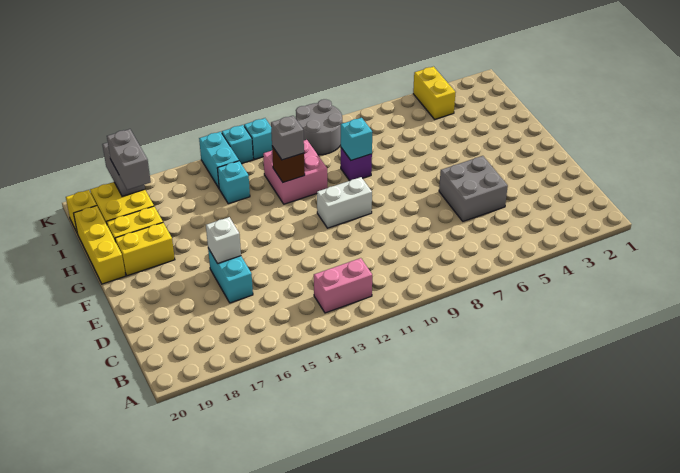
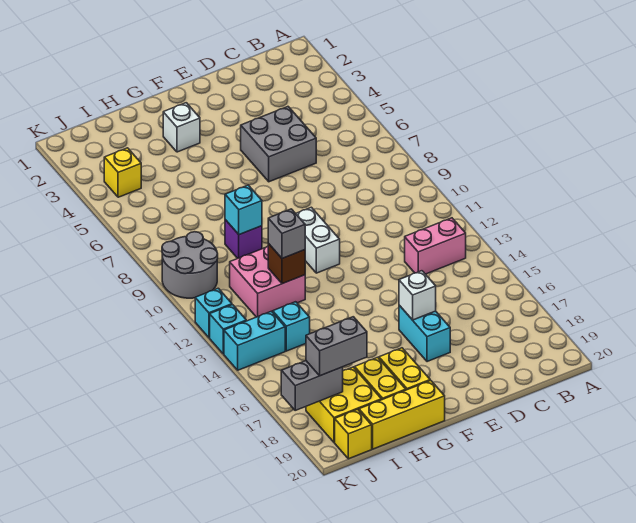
pink brick B12:B13 level 1 -> pink brick B13:C13 level 1
cyan brick D16:E16 level 1 -> cyan brick E16:E17 level 1
none -> white brick G3 level 1
yellow brick J4:K4 level 1 -> yellow brick J4 level 1

